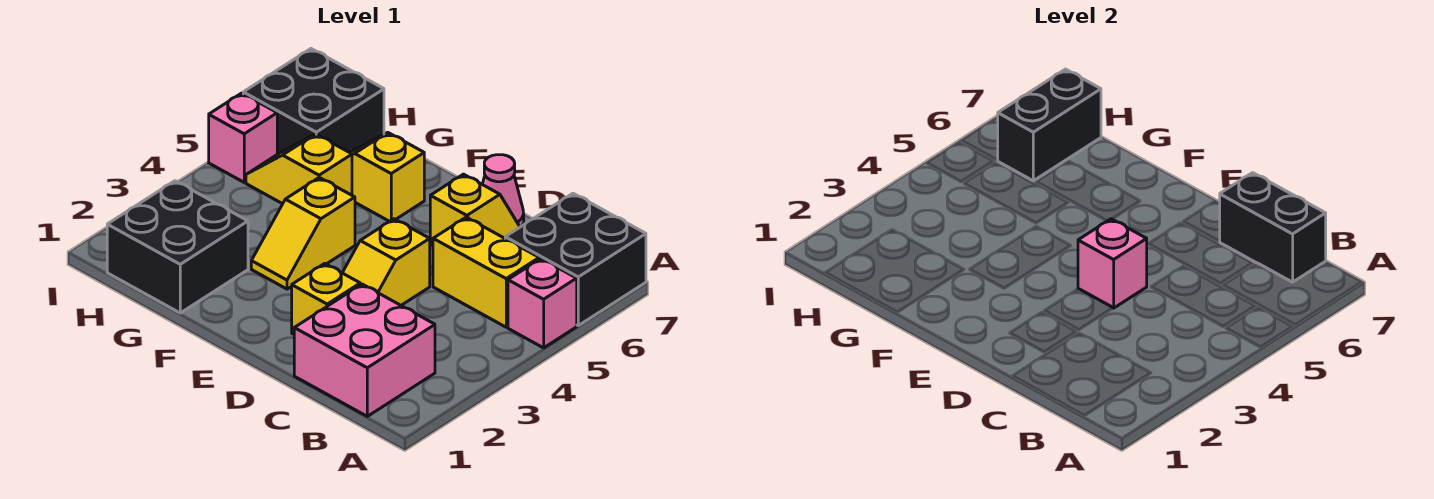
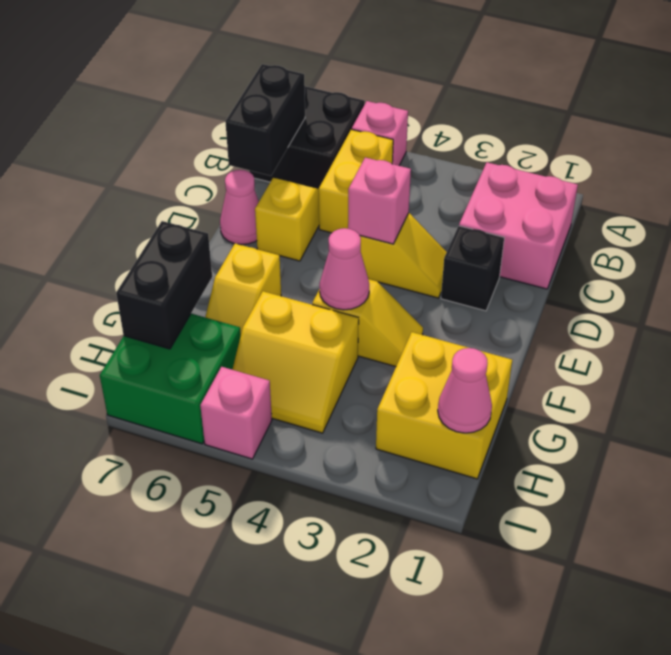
yellow brick D2 level 1 -> black brick D2 level 1
none -> pink cone F4 level 2
black brick G1:H2 level 1 -> yellow brick G1:H2 level 1
yellow slope G5:H5 level 1 top G -> yellow slope G4:H5 level 1 top G
none -> pink cone H1 level 2
black brick H6:I7 level 1 -> green brick H6:I7 level 1
black brick H6:H7 level 2 -> black brick G7:H7 level 2

